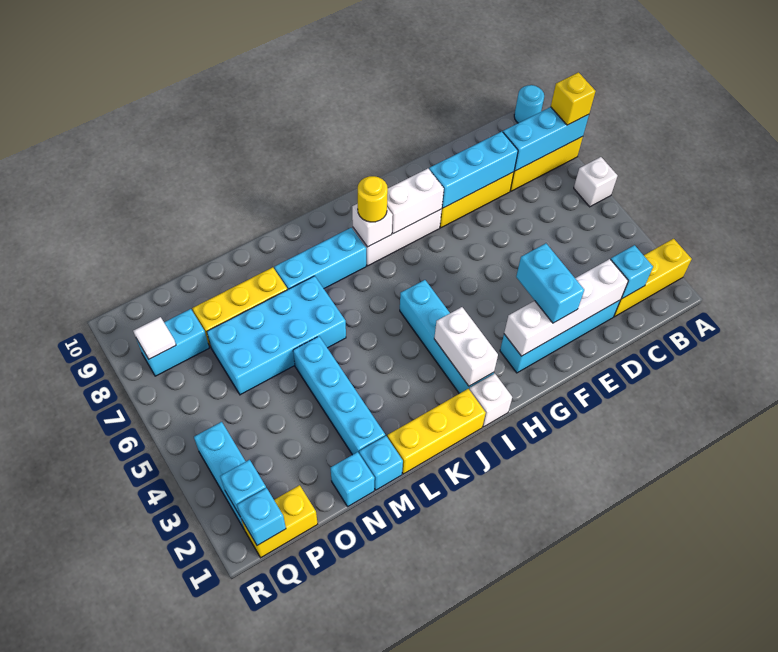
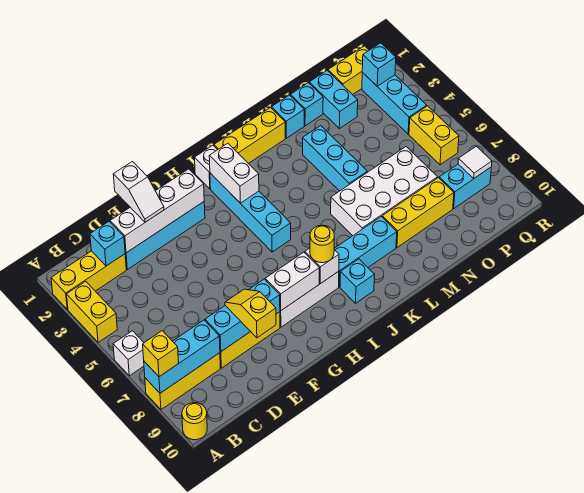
none -> yellow brick A3:A4 level 1
cyan round brick A10 level 1 -> yellow round brick A10 level 1
none -> white slope E1:E2 level 3 top 1
none -> yellow slope E8:E9 level 3 top 9
cyan brick F2:F3 level 3 -> cyan brick O1:O2 level 1
cyan brick L6:O7 level 1 -> white brick L6:O7 level 1
cyan brick M2:M5 level 1 -> cyan brick M3:M5 level 1
cyan brick Q1 level 2 -> cyan brick J9 level 1
none -> yellow brick Q5:Q6 level 1

